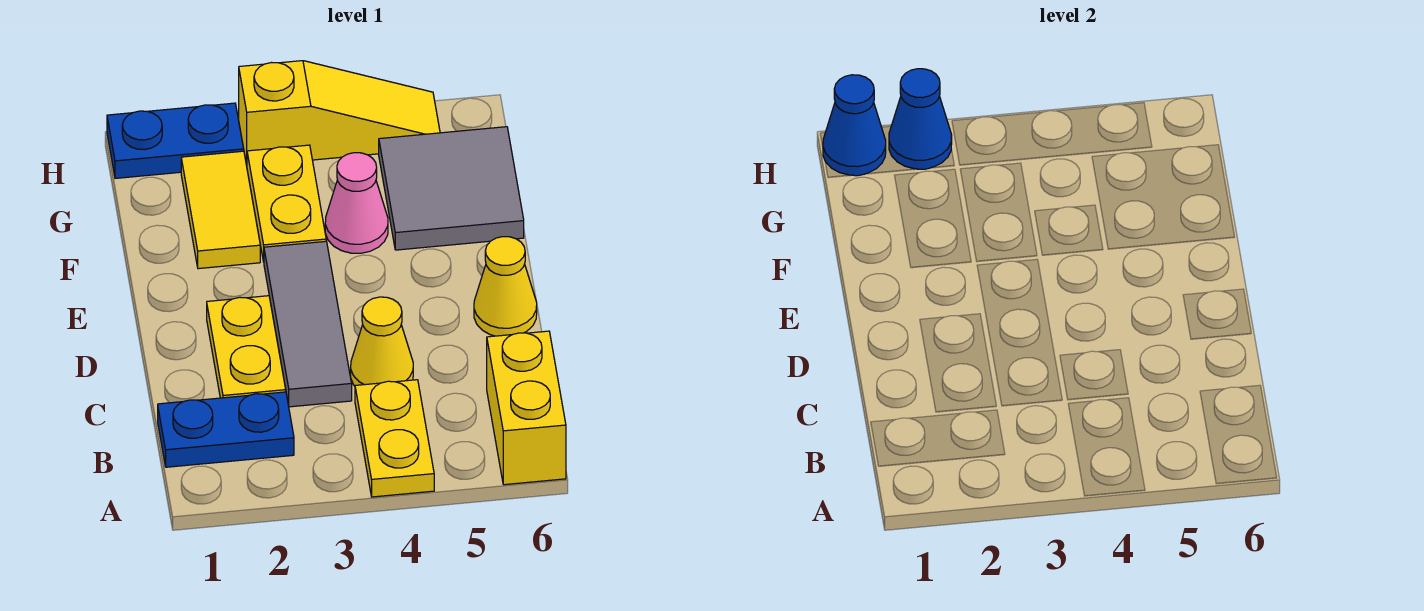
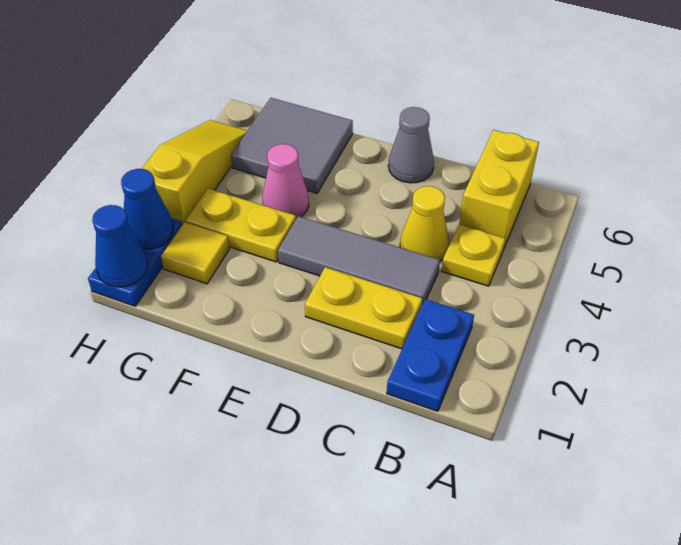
yellow plate A4:B4 level 1 -> yellow plate B4 level 1
yellow brick A6:B6 level 1 -> yellow brick B5:B6 level 1
yellow cone D6 level 1 -> grey cone D6 level 1
yellow tile F2:G2 level 1 -> yellow tile G2 level 1

